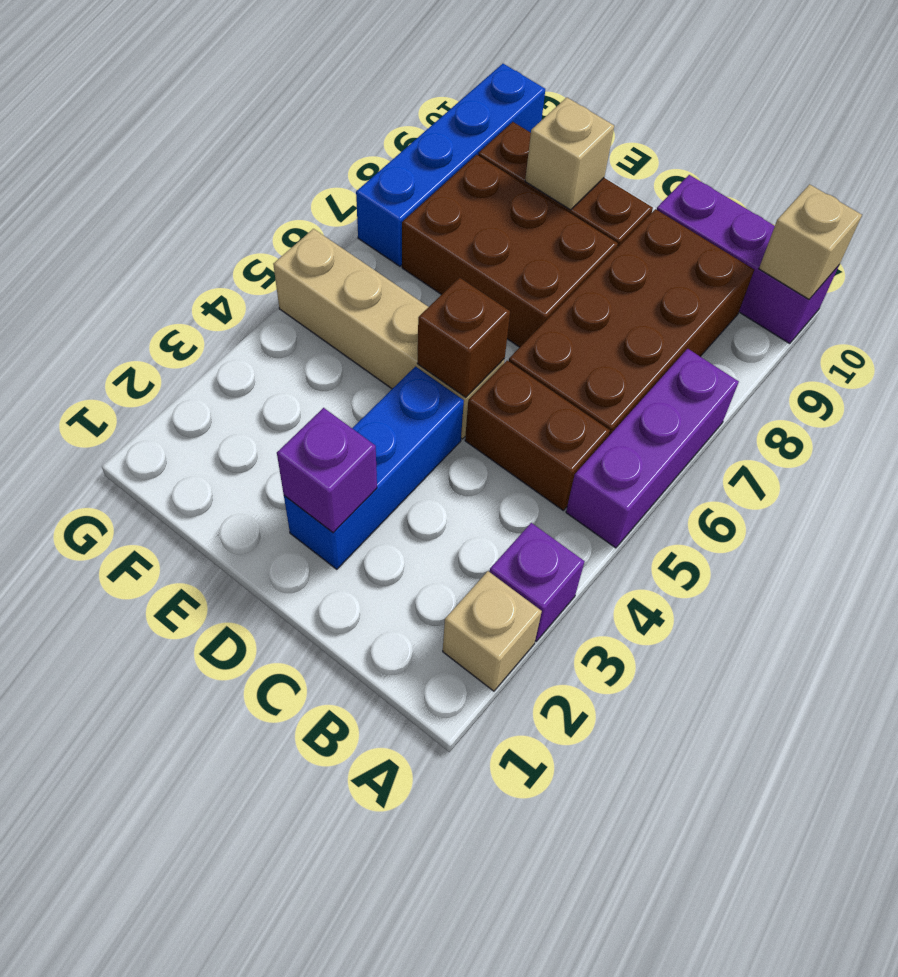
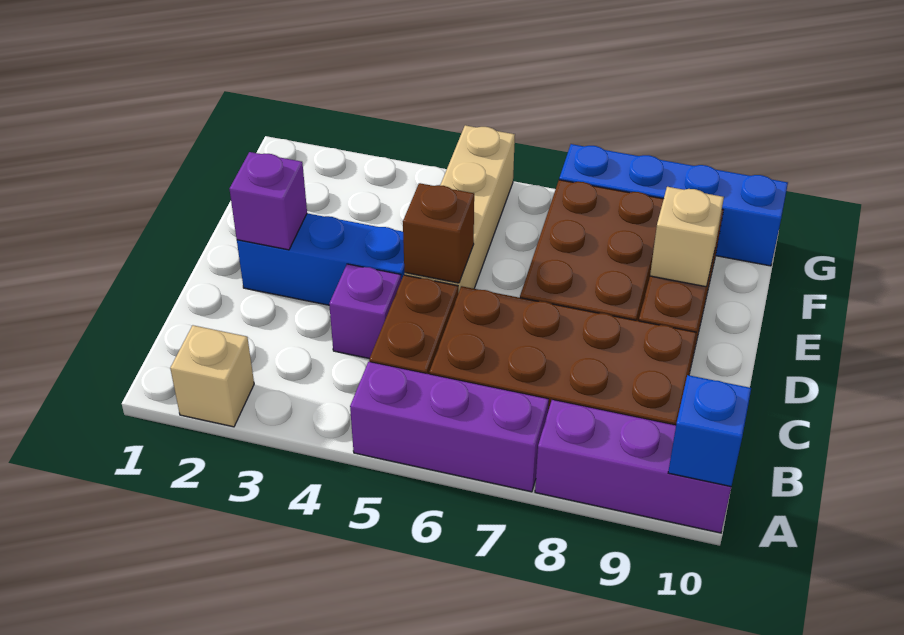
purple brick A3 level 1 -> purple brick C4 level 1
purple brick A10:C10 level 1 -> purple brick A8:A10 level 1
tan brick A10 level 2 -> blue brick A10 level 2

